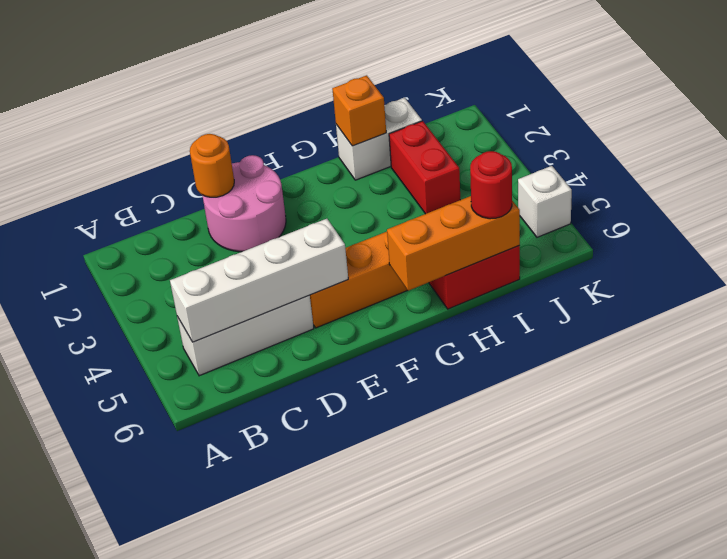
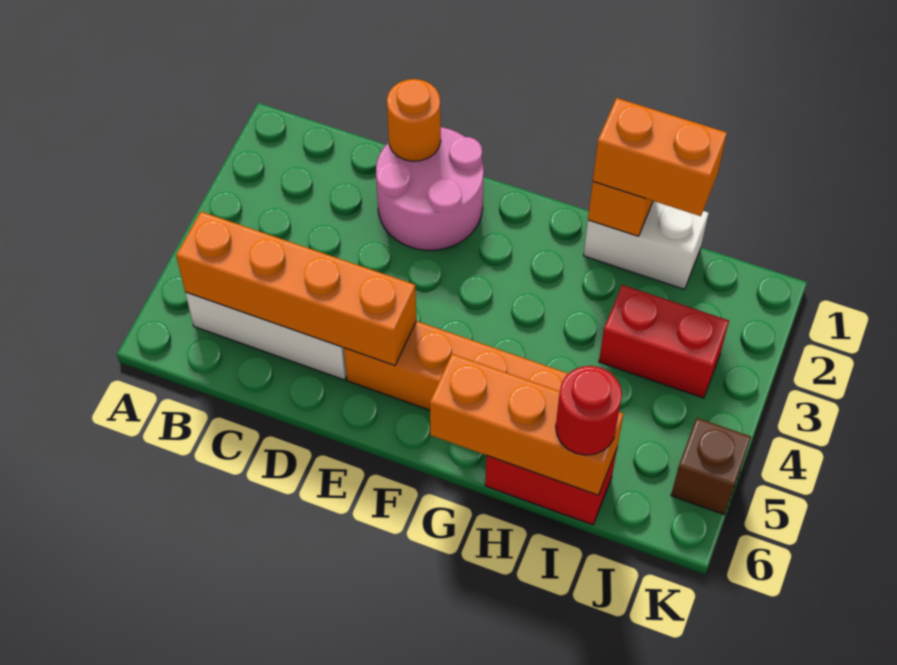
white brick B5:E5 level 2 -> orange brick B5:E5 level 2
none -> orange brick H1:I1 level 3
red brick I2:I3 level 1 -> red brick I3:J3 level 1
white brick K5 level 1 -> brown brick K5 level 1

